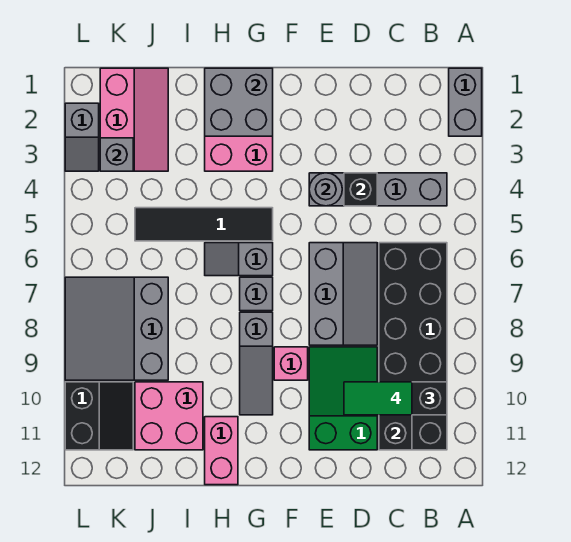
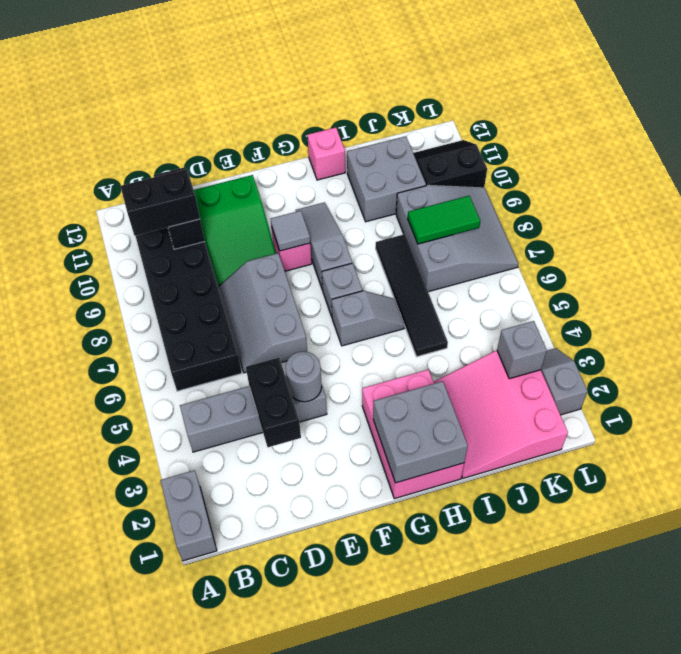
green tile C10:D10 level 4 -> green tile J8:K8 level 2
black brick D4 level 2 -> black brick D3:D4 level 2
none -> grey tile F9 level 2
black tile G5:J5 level 1 -> black tile I5:I8 level 1
pink brick H11:H12 level 1 -> pink brick H12 level 1
pink brick I10:J11 level 1 -> grey brick I10:J11 level 1
pink slope J1:K3 level 1 top K -> pink slope I1:K3 level 1 top K
black slope K10:L11 level 1 top L -> black slope K10:L11 level 1 top 10

